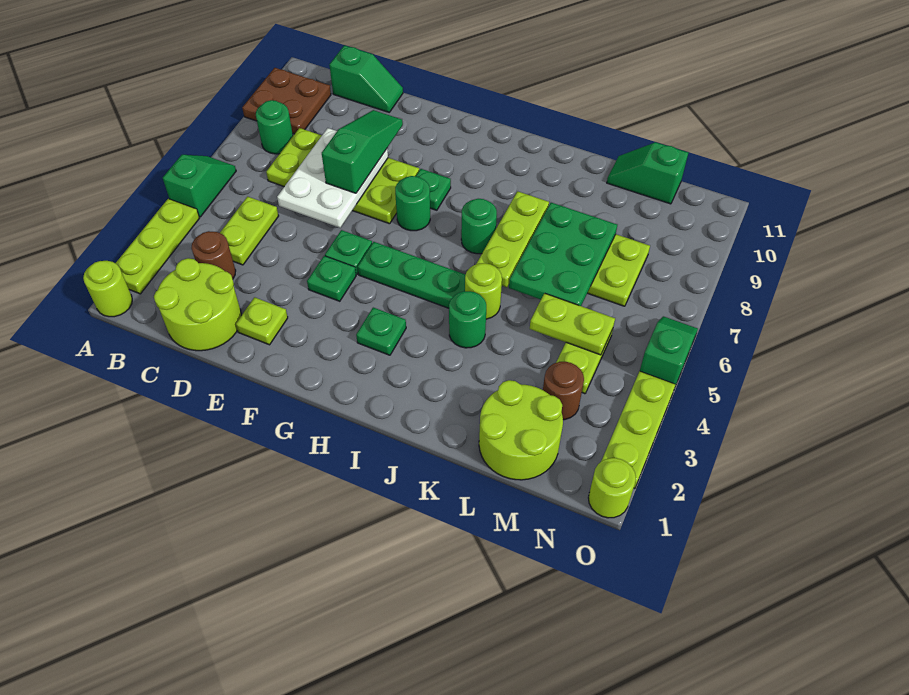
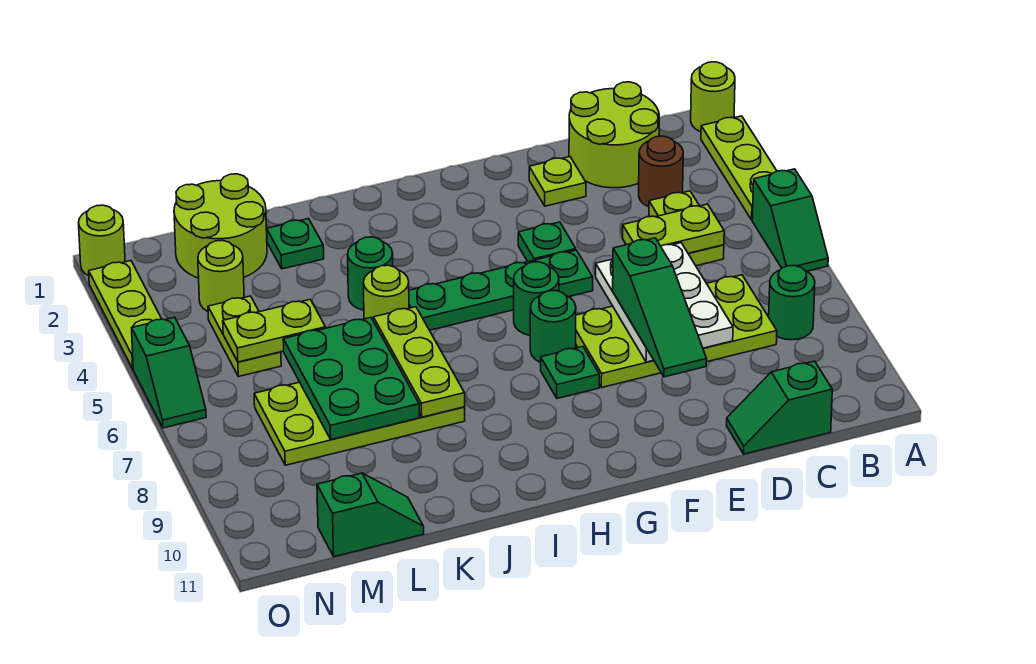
brown plate A9:B10 level 1 -> none
none -> lime plate C5:D5 level 2
green plate H3 level 1 -> green plate K2 level 1
green round brick I7 level 1 -> green round brick G6 level 1
brown round brick M3 level 1 -> lime round brick M3 level 1

